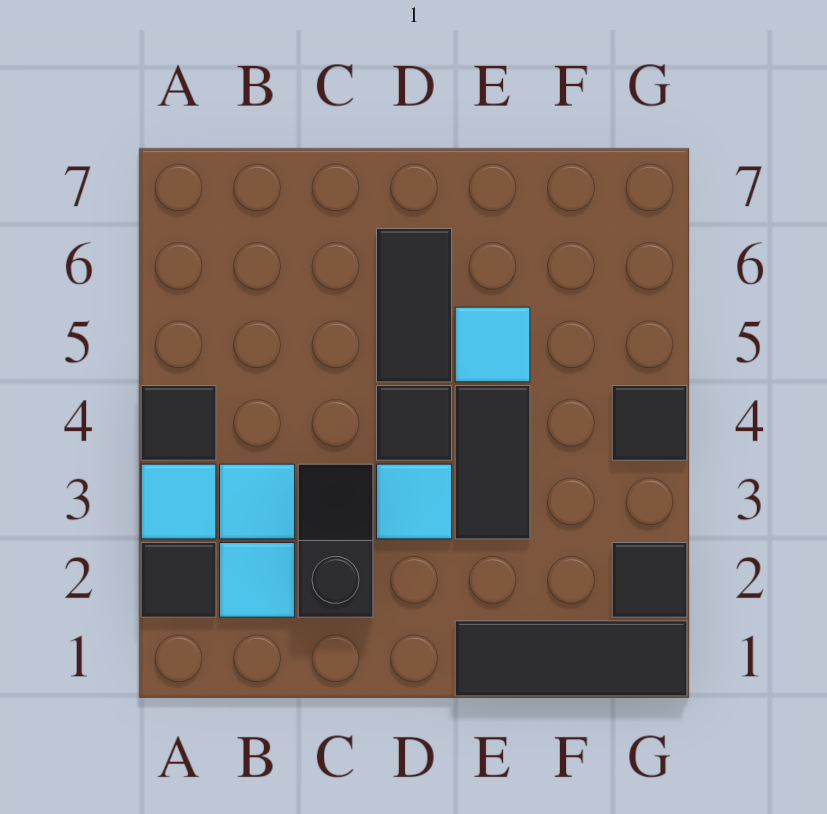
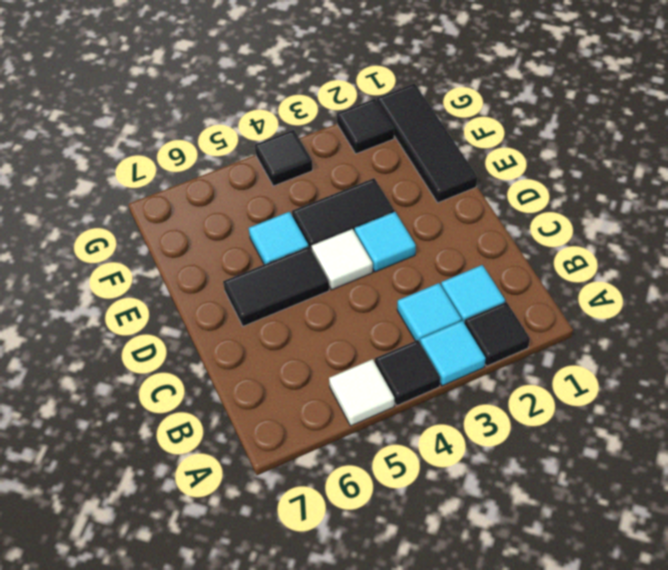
none -> white tile A5 level 1
black slope C2:C3 level 1 top 2 -> none
black tile D4 level 1 -> white tile D4 level 1

